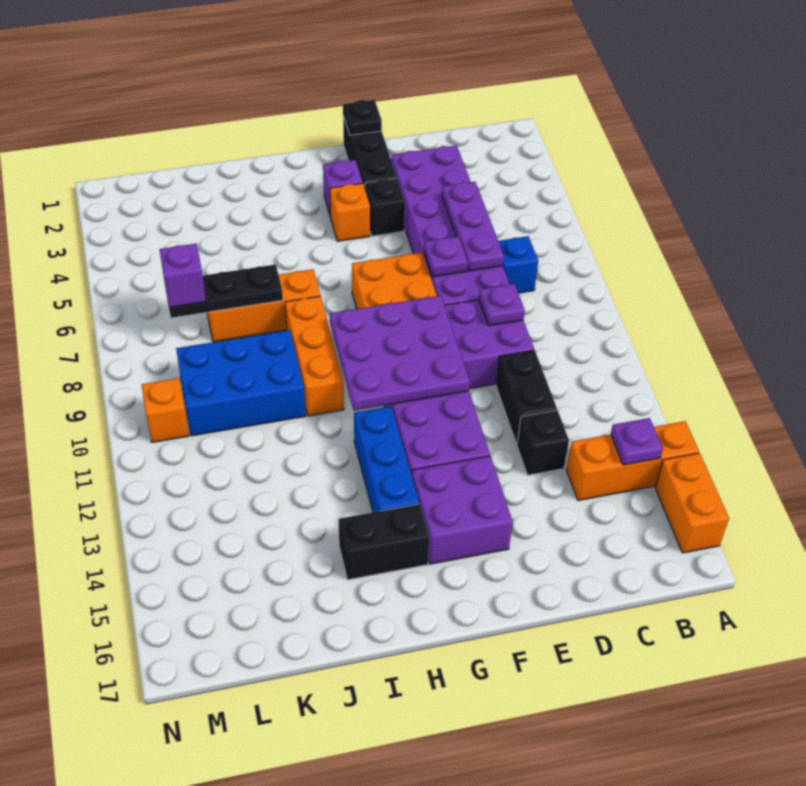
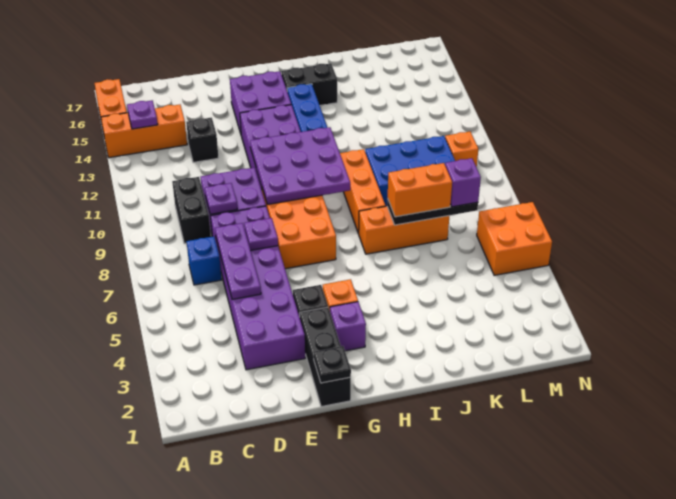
black brick D11:D12 level 1 -> black brick C9:C10 level 1
none -> orange brick J7:K7 level 3
none -> orange brick M5:N6 level 1

